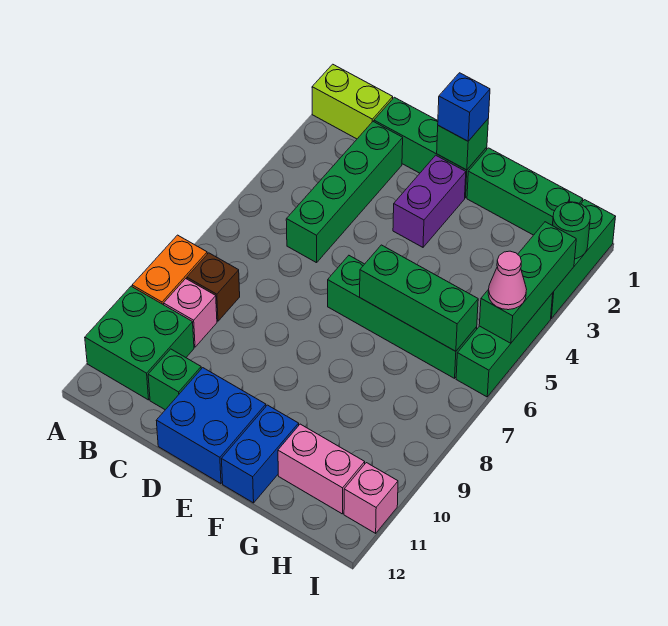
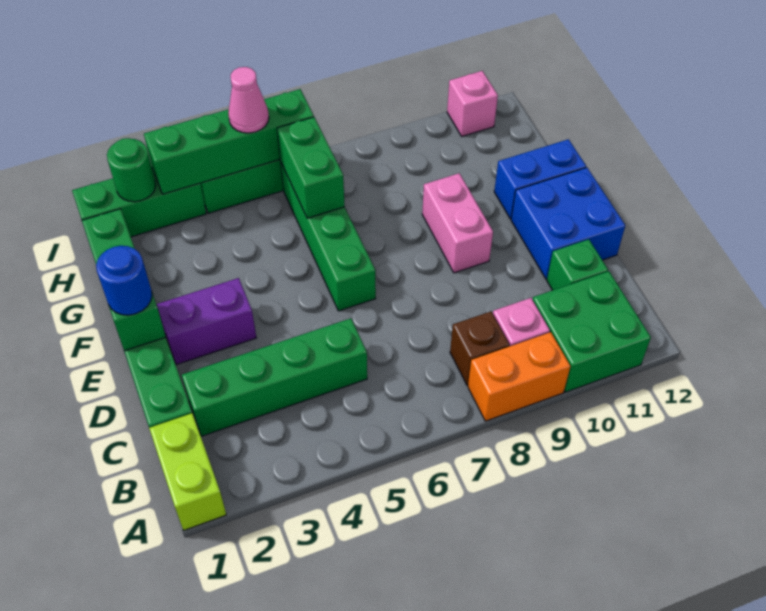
blue brick E1 level 3 -> blue round brick E1 level 3
green brick F6:H6 level 2 -> green brick G6:H6 level 2
pink brick G11:H11 level 1 -> pink brick E9:F9 level 1
green brick I3:I5 level 2 -> green brick I3:I6 level 2

